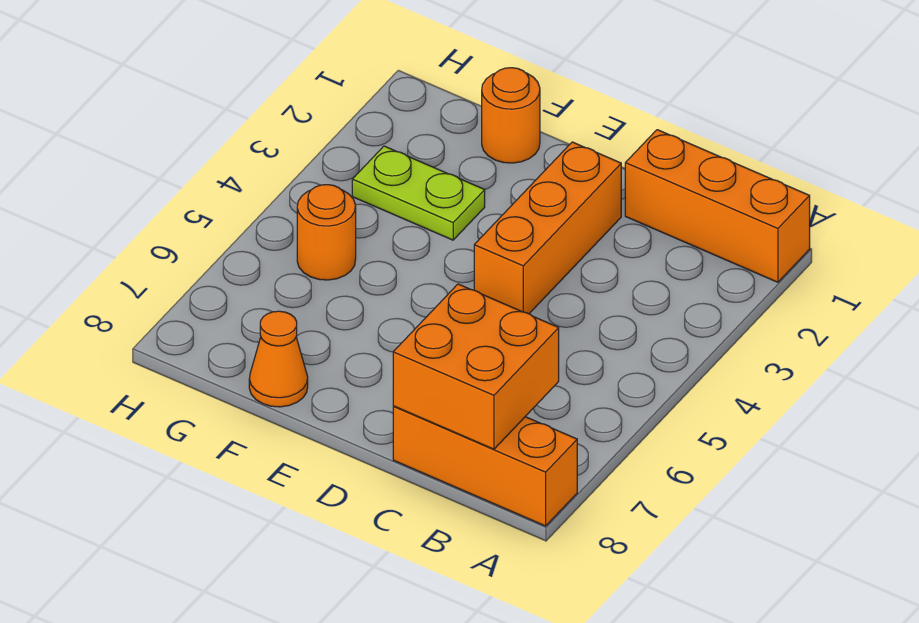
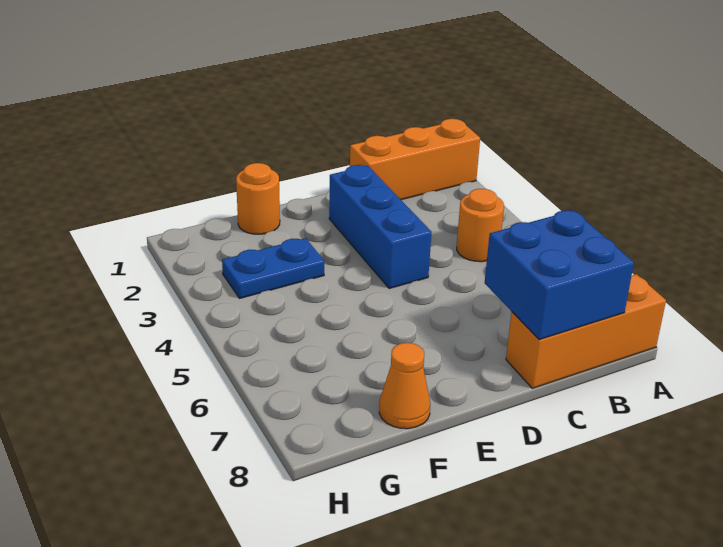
orange brick B7:C8 level 2 -> blue brick B7:C8 level 2
orange brick D2:D4 level 1 -> blue brick D2:D4 level 1
lime plate F3:G3 level 1 -> blue plate F3:G3 level 1
orange round brick G5 level 1 -> orange round brick B4 level 1

